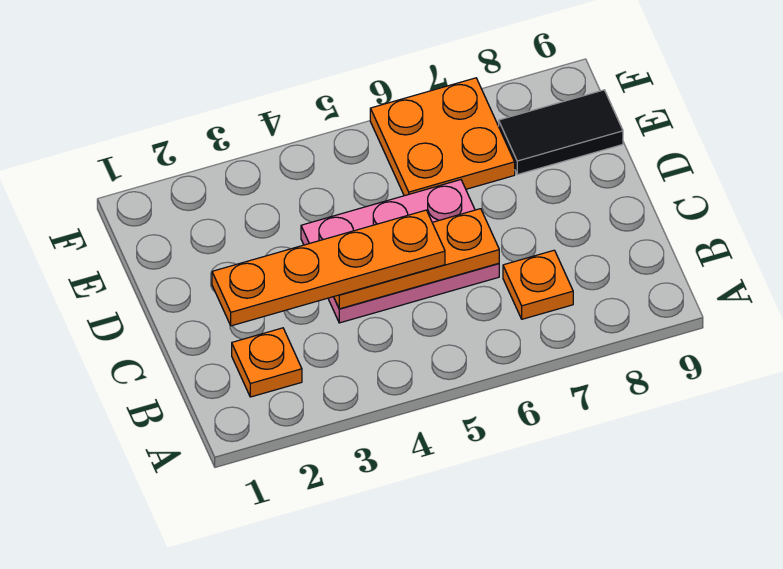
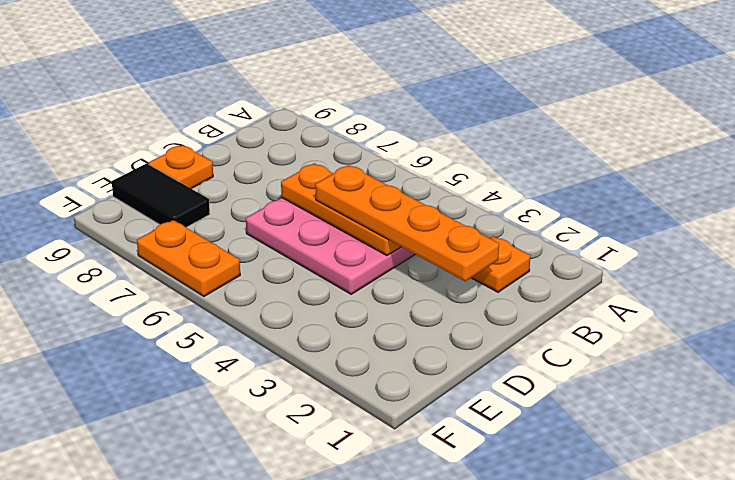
orange plate B7 level 1 -> orange plate D9 level 1
orange plate E6:F7 level 1 -> orange plate F6:F7 level 1

